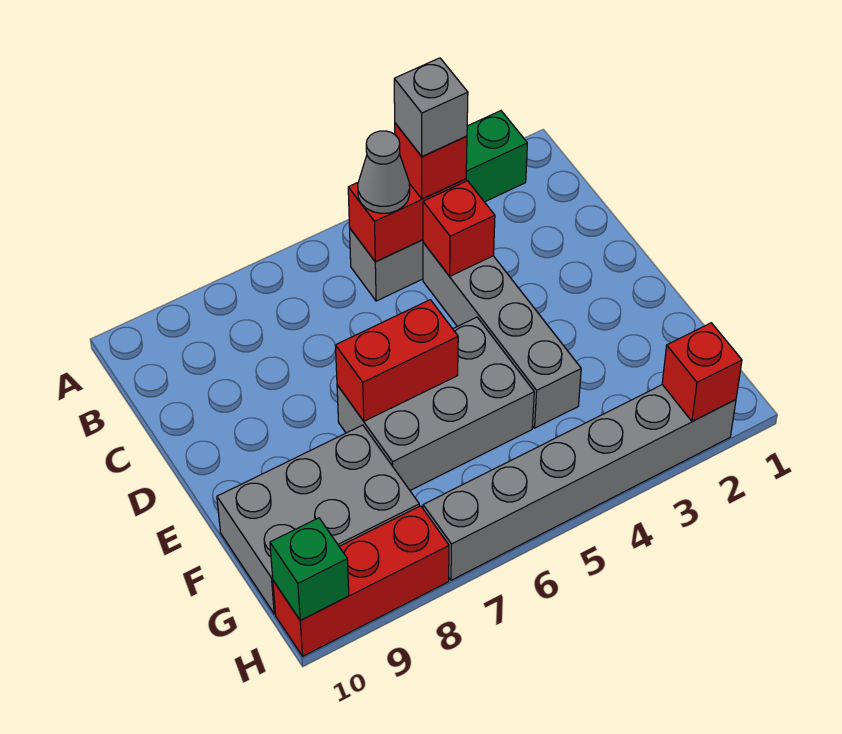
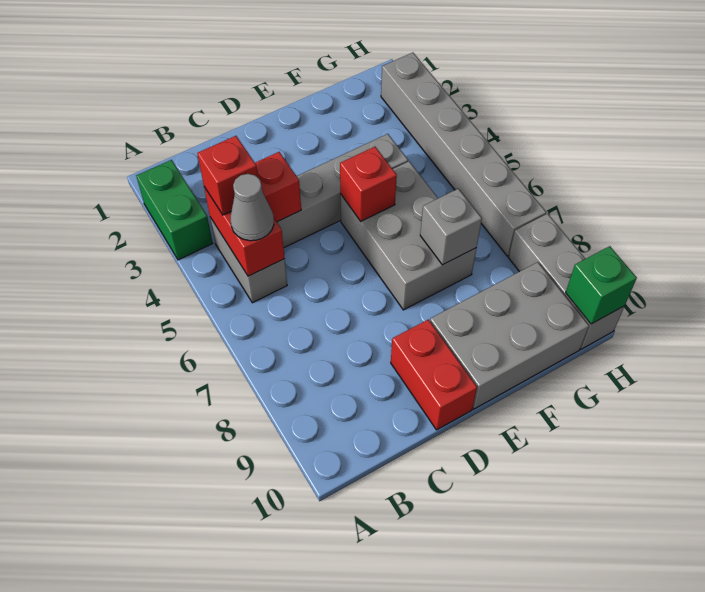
grey brick B4 level 4 -> grey brick F7 level 2
red brick E6:E7 level 2 -> red brick D9:D10 level 1
grey brick F8:G10 level 1 -> grey brick E9:G10 level 1
red brick H2 level 2 -> red brick E5 level 2
red brick H8:H10 level 1 -> grey brick H8:H10 level 1

